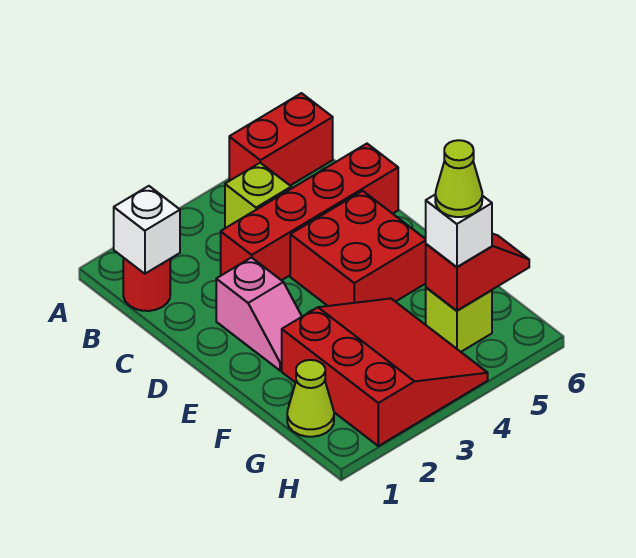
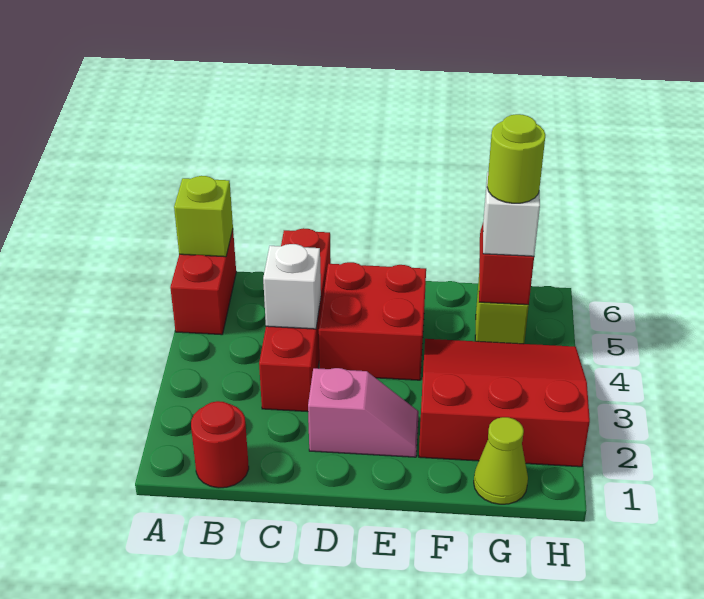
white brick B1 level 2 -> white brick C4 level 2
lime brick B4 level 1 -> lime brick A6 level 2
lime cone G5 level 4 -> lime round brick G5 level 4

